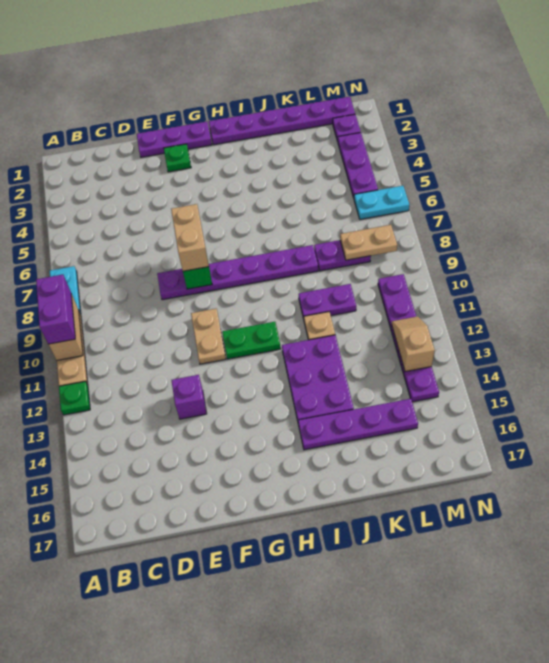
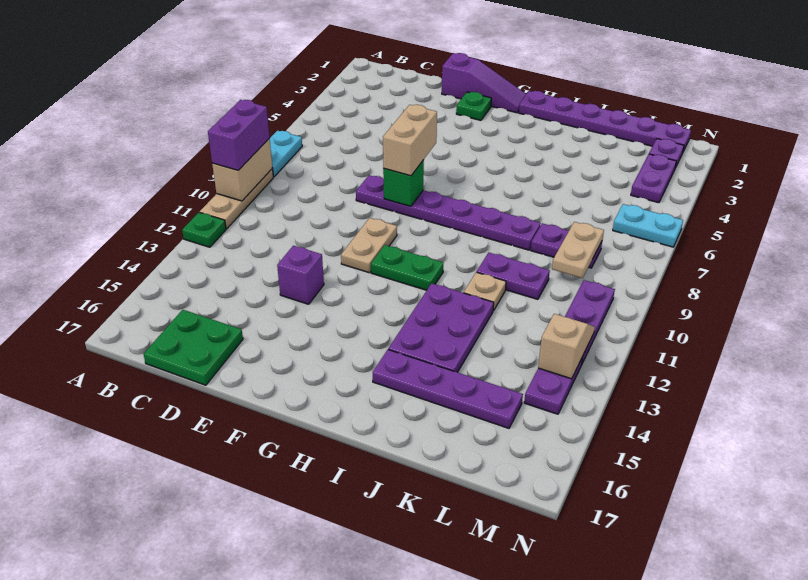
none -> green plate C16:D17 level 1
purple plate E1:G1 level 1 -> purple slope E1:G1 level 1 top E
tan plate L8:M8 level 2 -> tan plate L8:L9 level 2
purple plate M3:M5 level 1 -> purple plate M3:M4 level 1

